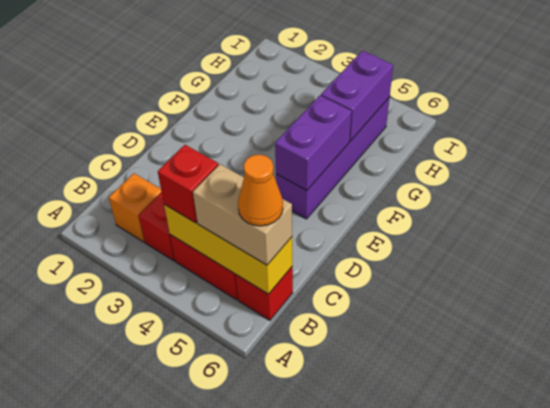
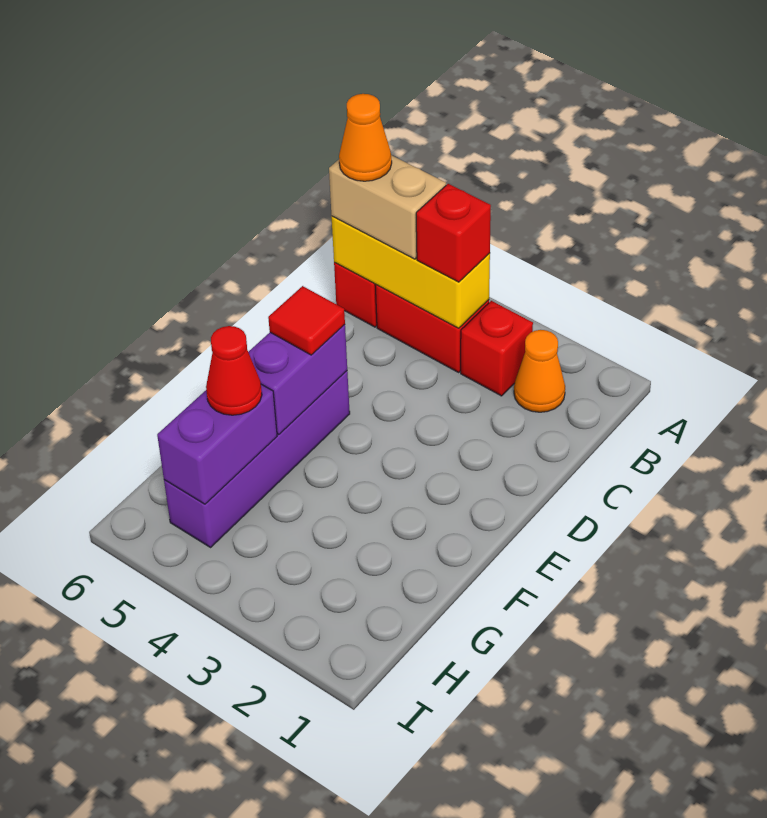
orange brick B2 level 1 -> orange cone B2 level 1
none -> red tile E5 level 3
none -> red cone G5 level 3

